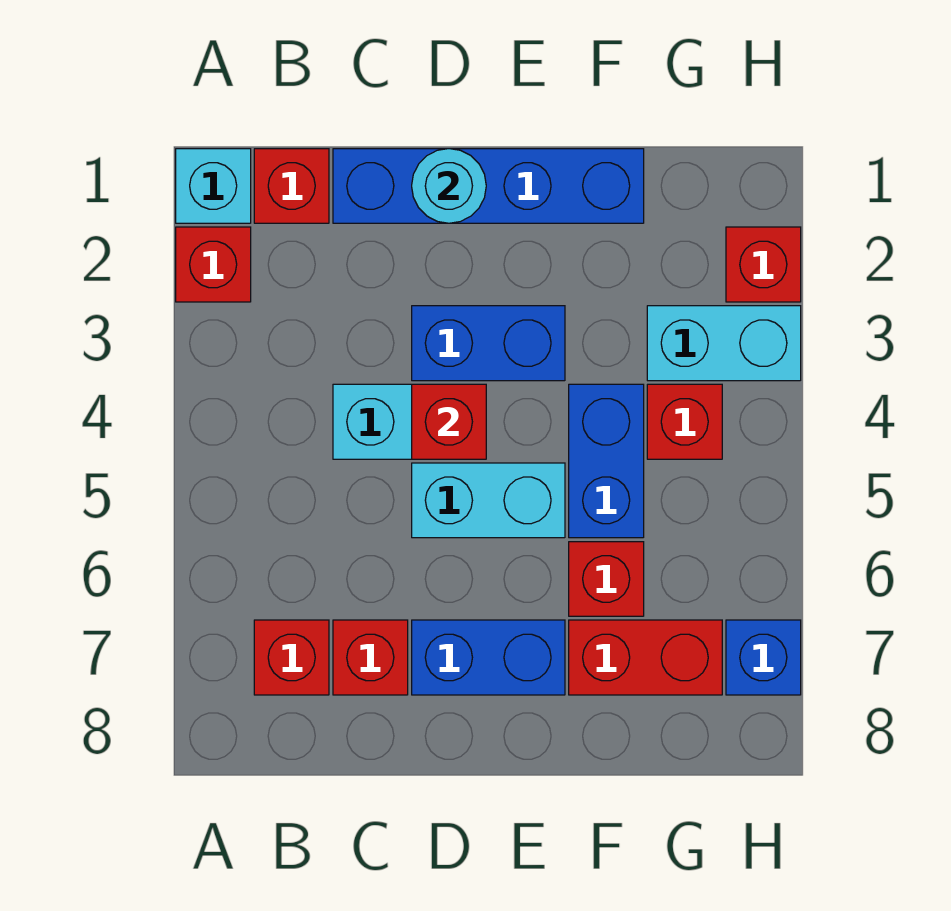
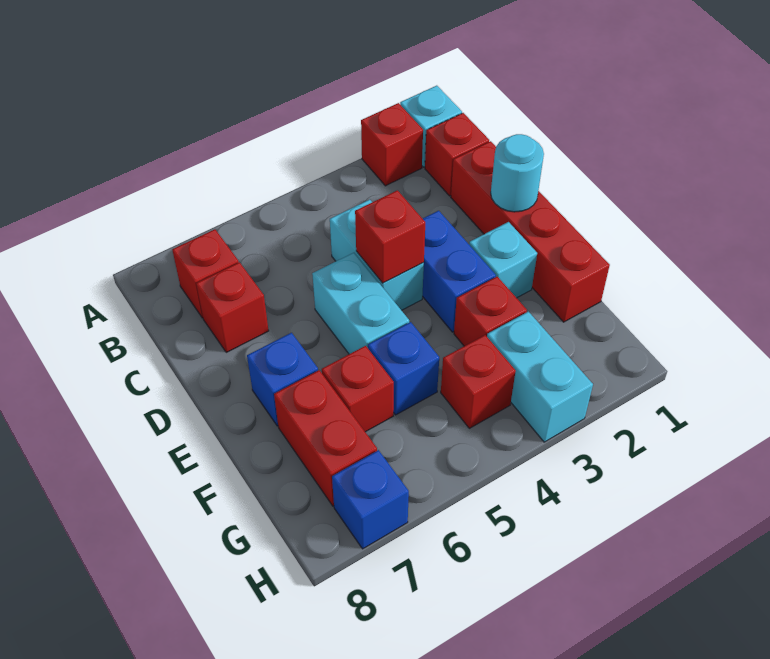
blue brick C1:F1 level 1 -> red brick C1:F1 level 1
blue brick D7:E7 level 1 -> blue brick E7 level 1
none -> cyan brick E2 level 1
blue brick F4:F5 level 1 -> blue brick F5 level 1
red brick H2 level 1 -> red brick F3 level 1

